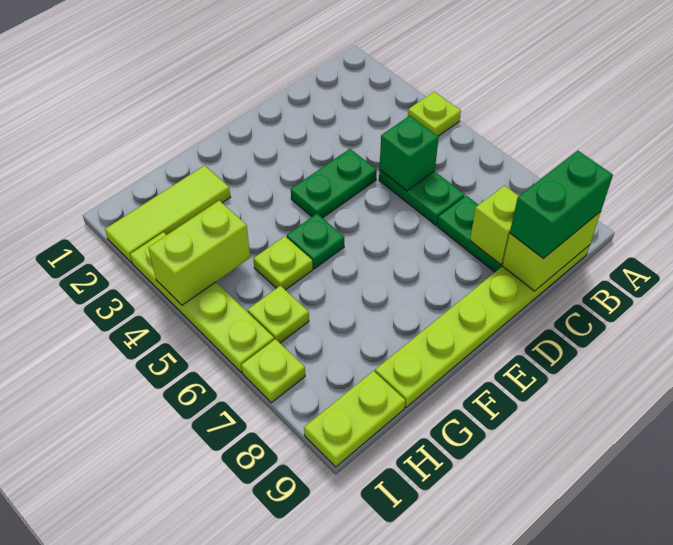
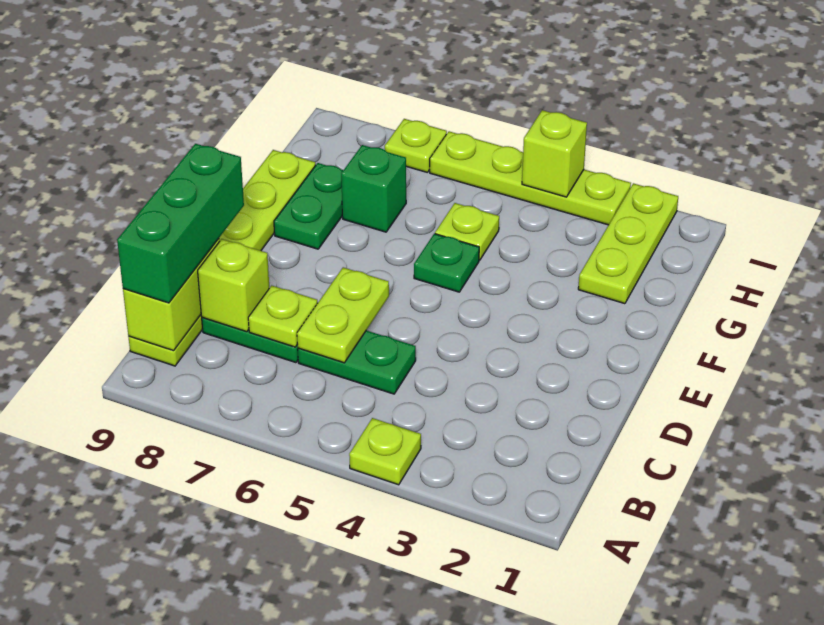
green brick B9:C9 level 3 -> green brick B9:D9 level 3
green brick C5 level 2 -> green brick G7 level 1
green plate D4:E4 level 1 -> green plate F8:G8 level 1
lime tile G2:I2 level 1 -> lime plate G2:I2 level 1
lime brick H4:I4 level 2 -> lime brick I4 level 2
lime plate H6 level 1 -> lime plate C7 level 2
lime plate H9:I9 level 1 -> lime plate C6:D6 level 2

